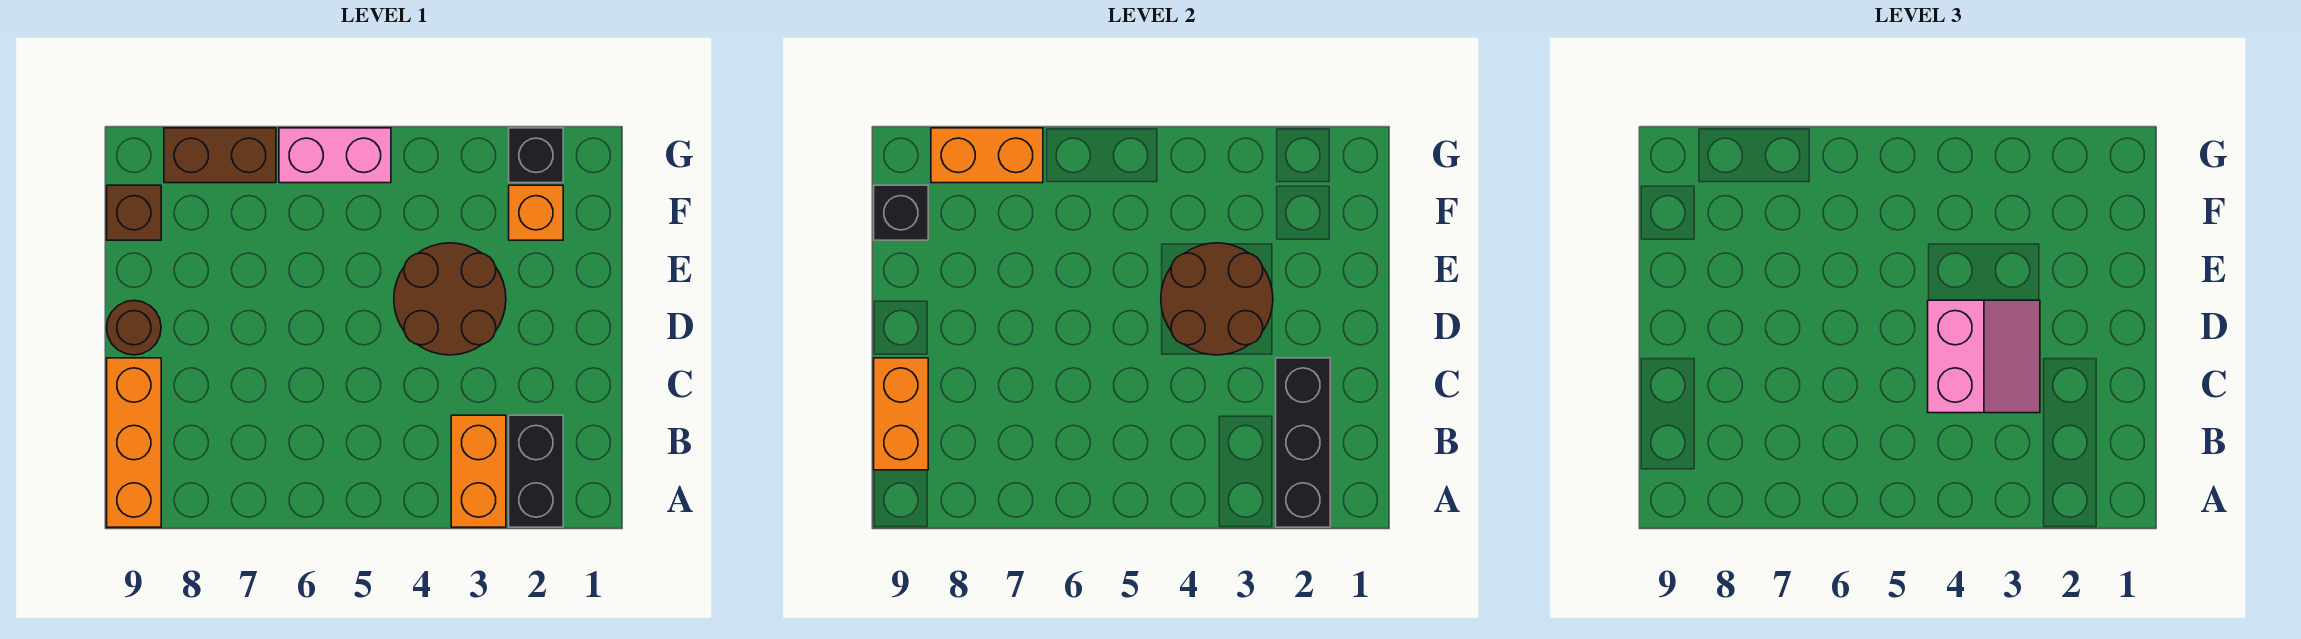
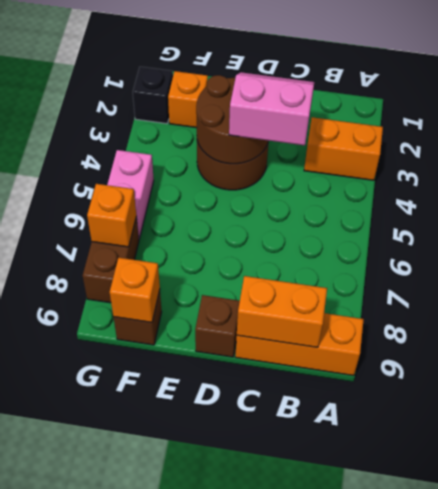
black brick A2:B2 level 1 -> none
black brick A2:C2 level 2 -> none
brown round brick D9 level 1 -> brown brick D9 level 1
black brick F9 level 2 -> orange brick F9 level 2
orange brick G7:G8 level 2 -> orange brick G7 level 2

